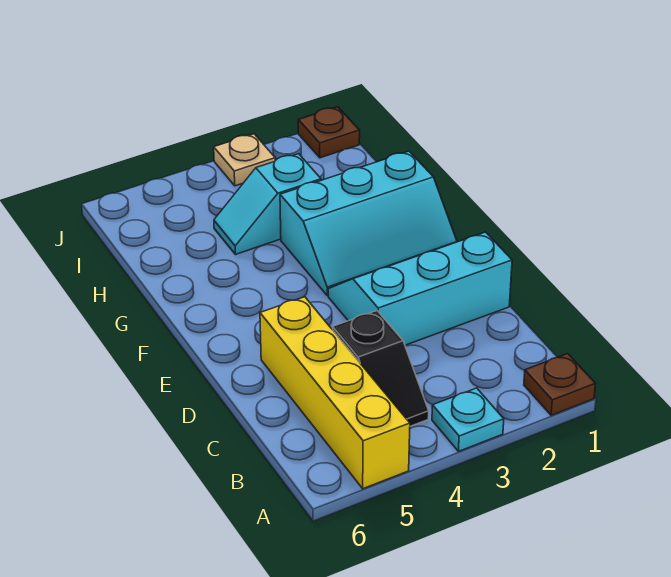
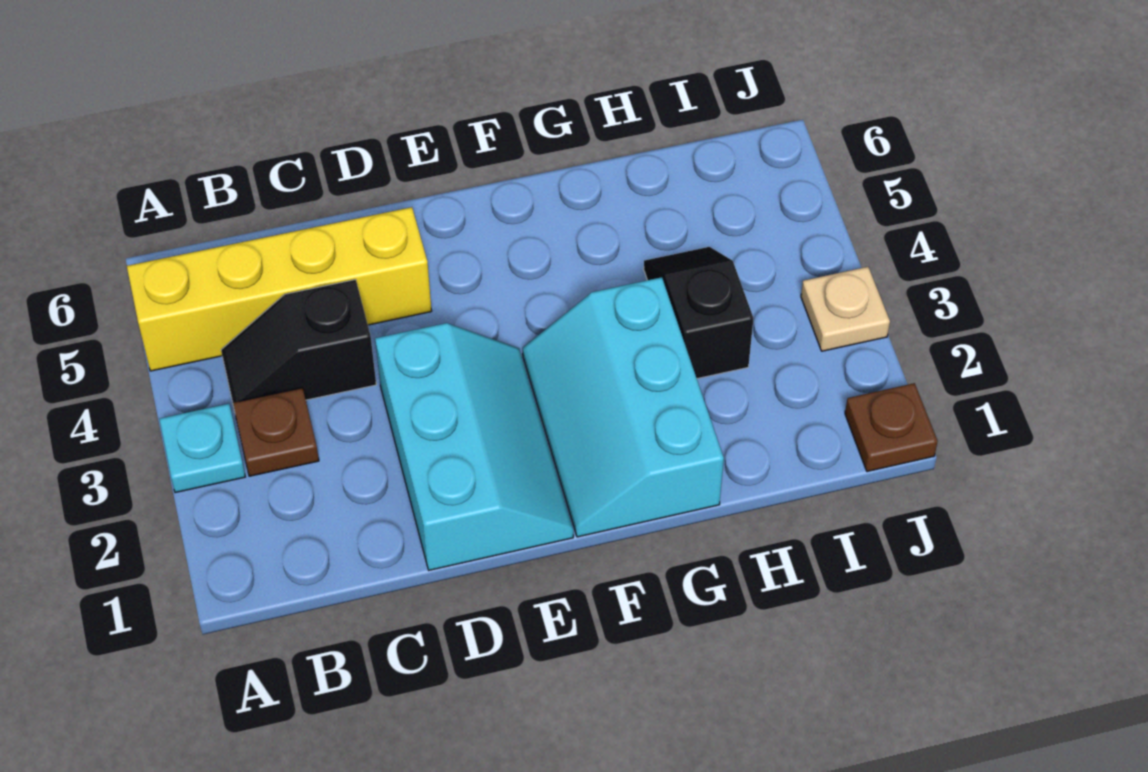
brown plate A1 level 1 -> brown plate B3 level 1
cyan slope H3:H4 level 1 top 3 -> black slope H3:H4 level 1 top 3

